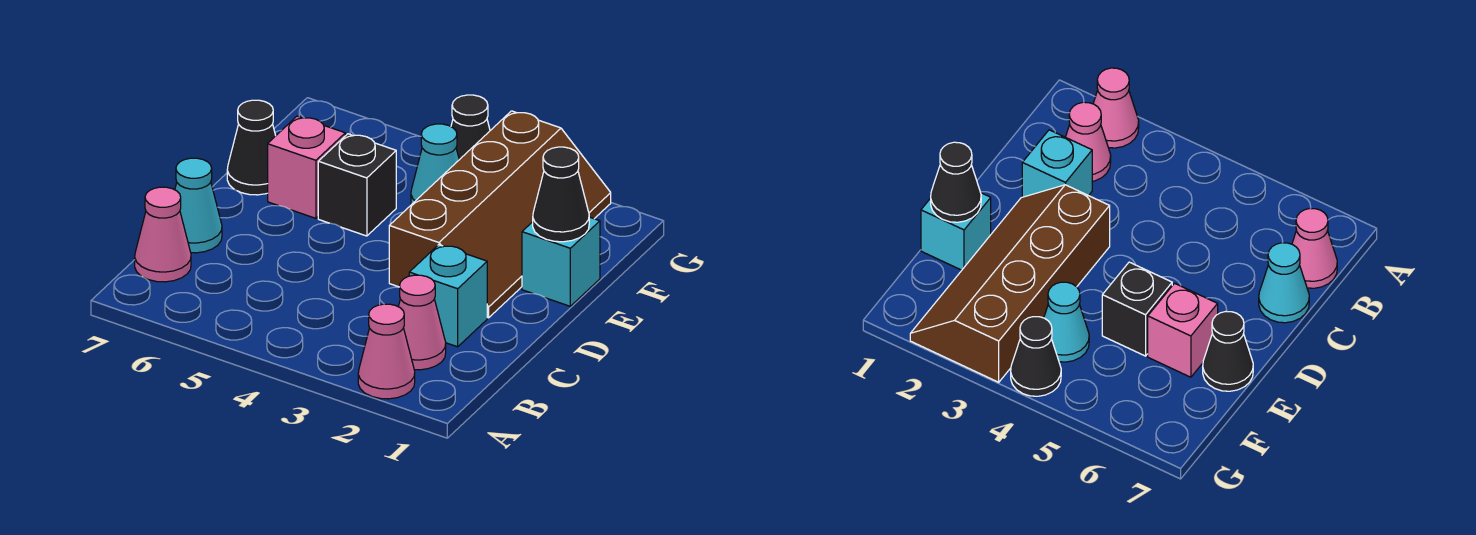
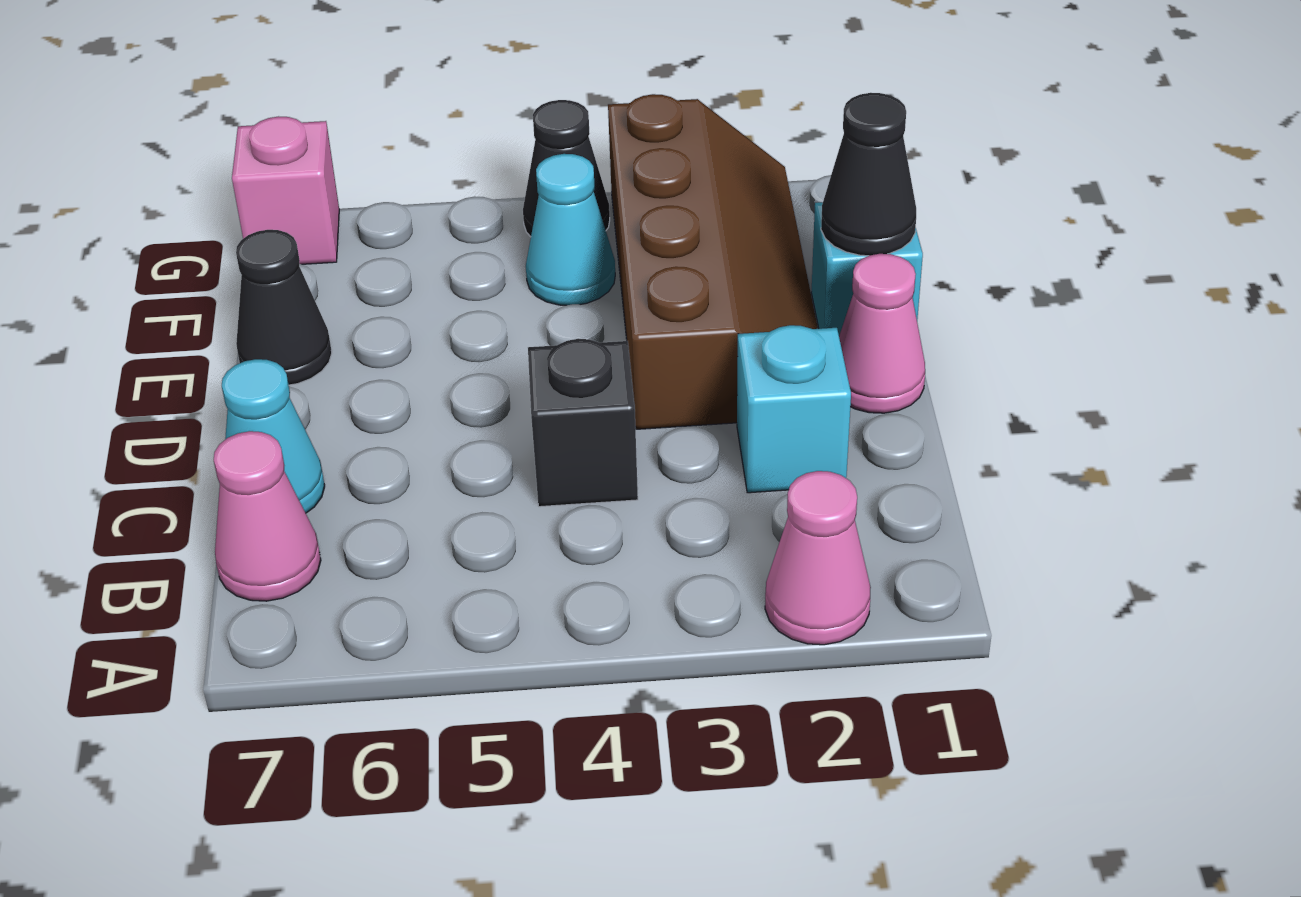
pink cone B2 level 1 -> pink cone D1 level 1
black brick E5 level 1 -> black brick C4 level 1
pink brick E6 level 1 -> pink brick G7 level 1

